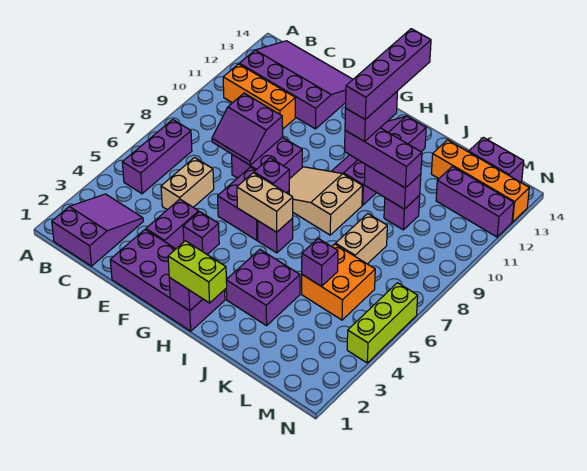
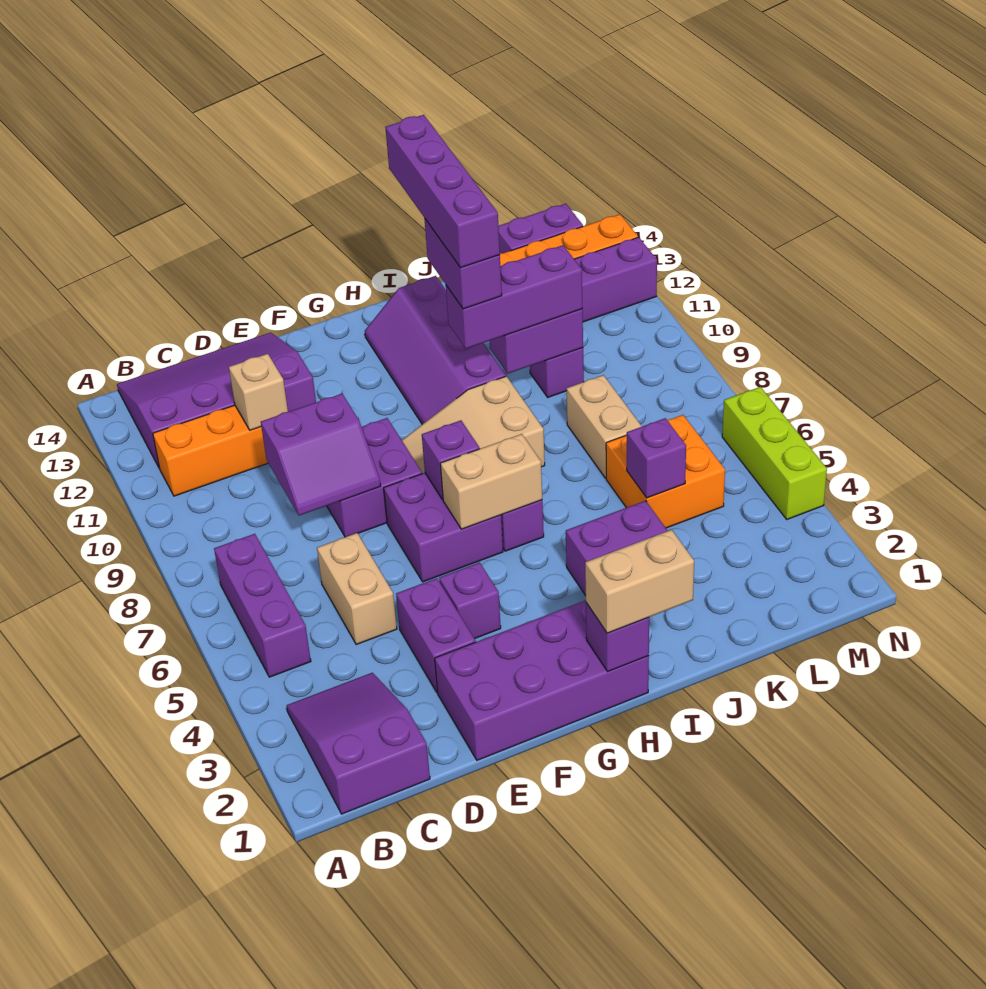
none -> tan brick D11 level 2
lime brick H1:I1 level 3 -> tan brick H1:I1 level 3

